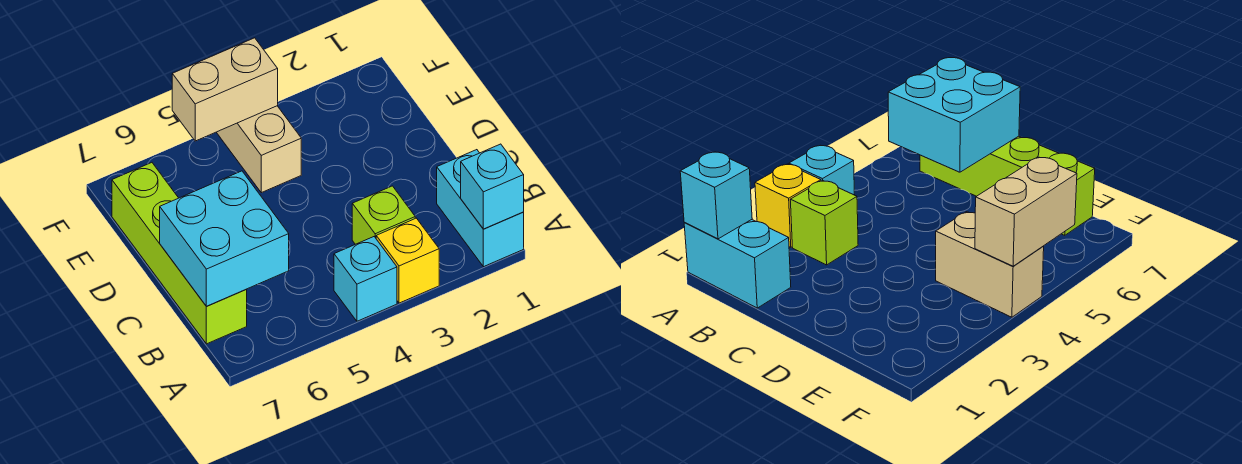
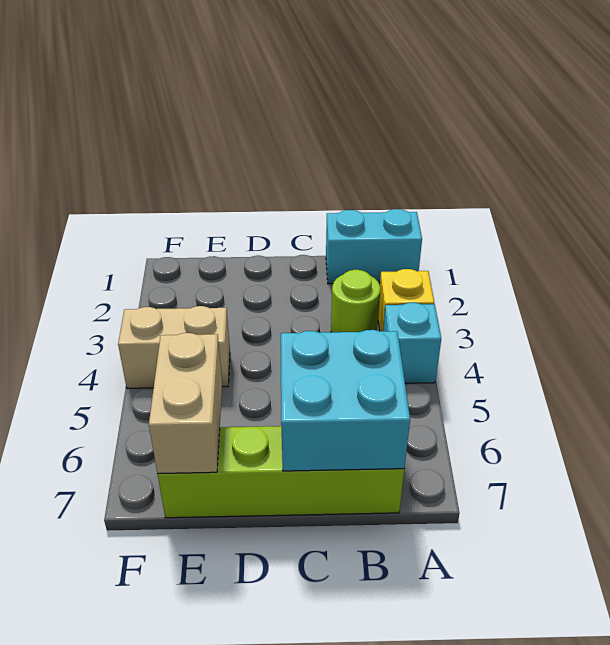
cyan brick A1 level 2 -> none
lime brick B3 level 1 -> lime round brick B3 level 1
tan brick F4:F5 level 2 -> tan brick E6:E7 level 2

